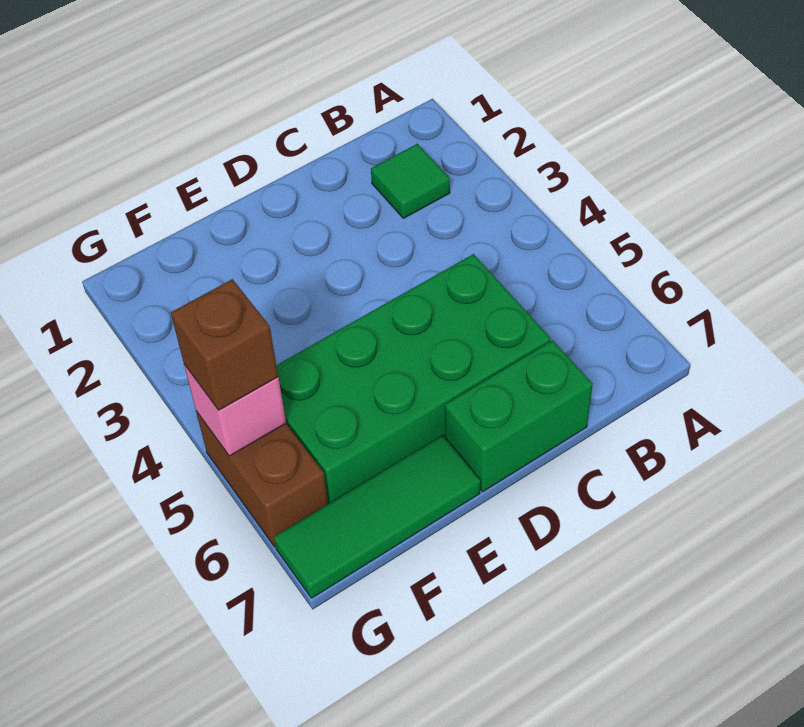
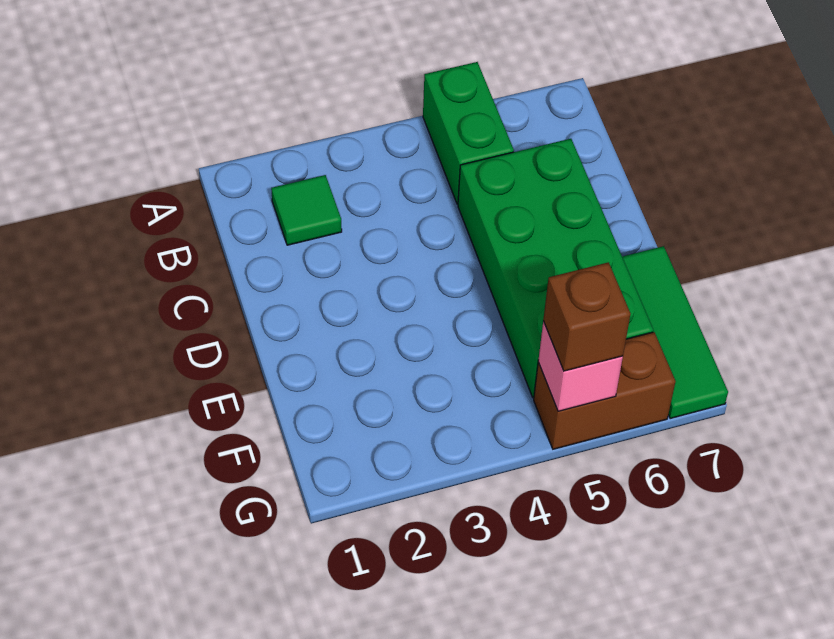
green brick C7:D7 level 1 -> green brick A5:B5 level 1

